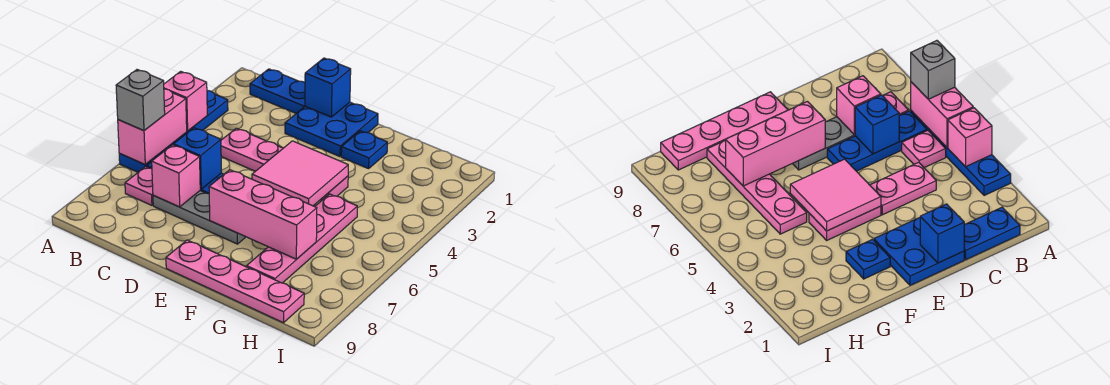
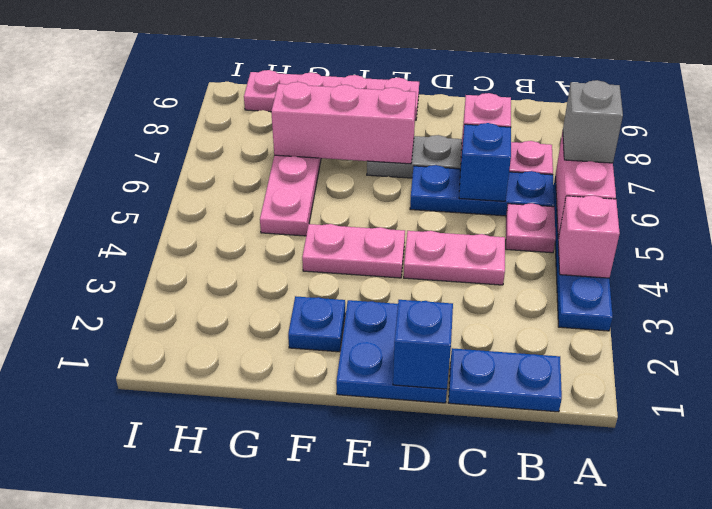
pink tile E4:F5 level 2 -> none

